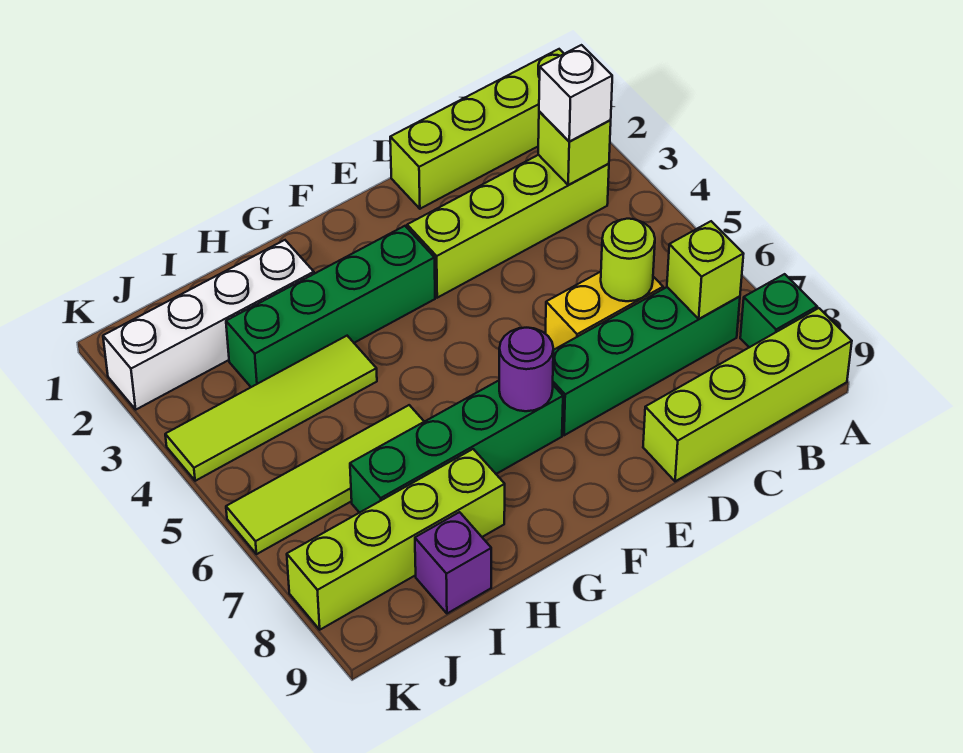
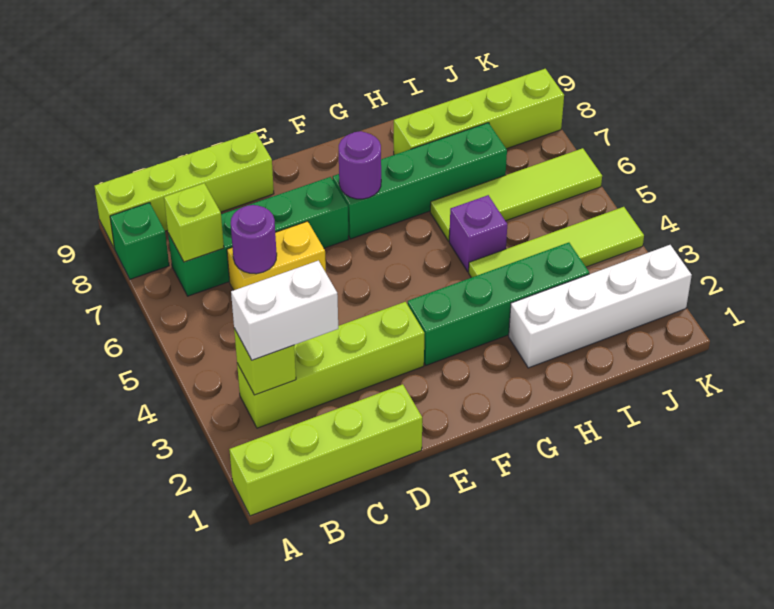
white brick B3 level 3 -> white brick B3:C3 level 3
lime round brick C6 level 2 -> purple round brick C6 level 2
purple brick I9 level 1 -> purple brick H5 level 1

